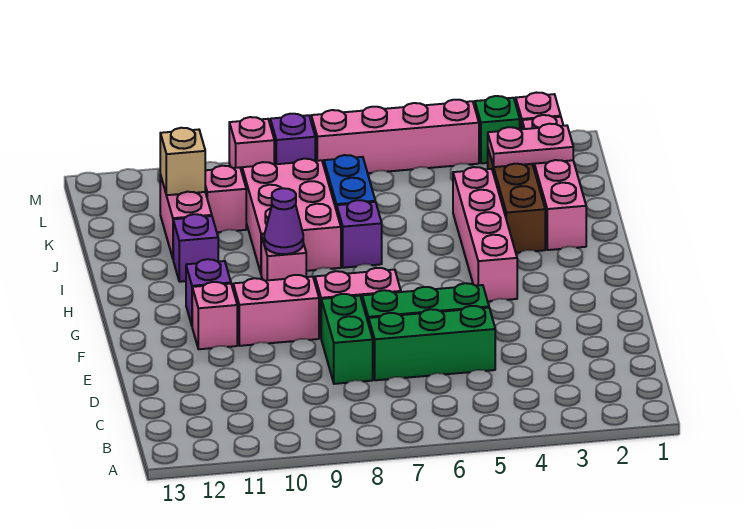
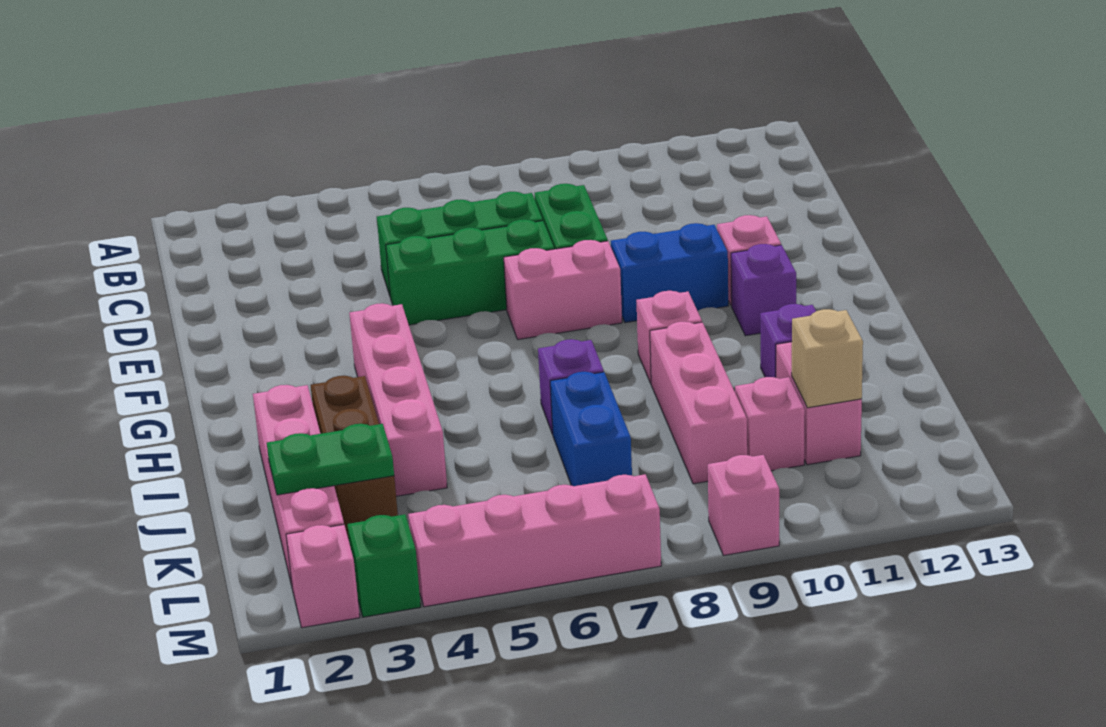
pink brick F9:F10 level 1 -> blue brick F9:F10 level 1
purple cone H9 level 2 -> none
pink brick I8:K9 level 1 -> pink brick I9:K9 level 1
pink plate K2:K3 level 2 -> green plate K2:K3 level 2
purple brick M8 level 1 -> none

